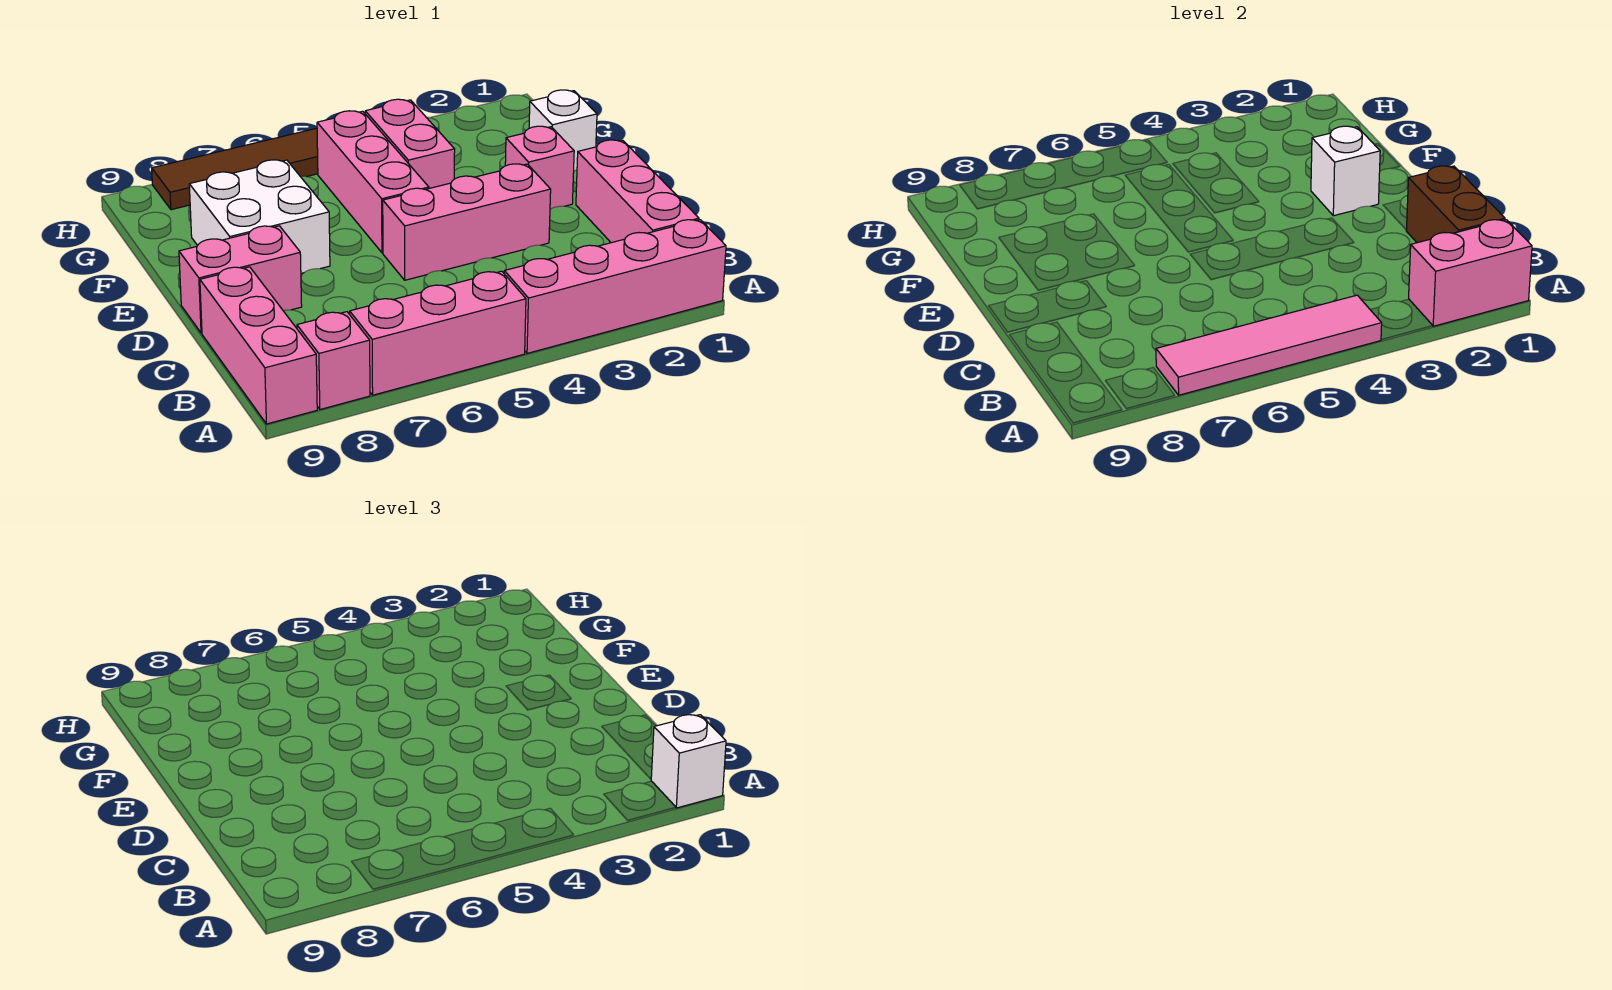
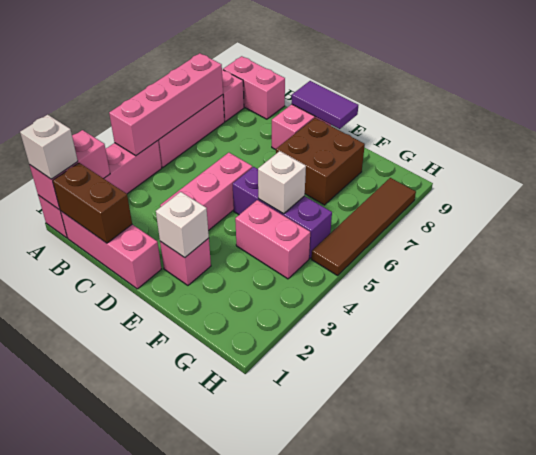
pink tile A4:A7 level 2 -> pink brick A4:A7 level 2
pink brick A9:C9 level 1 -> pink brick A9:B9 level 1
none -> purple tile D9:E9 level 2
pink brick E5:G5 level 1 -> purple brick E5:G5 level 1
white brick E7:F8 level 1 -> brown brick E7:F8 level 1
white brick F1 level 1 -> white brick F5 level 2

